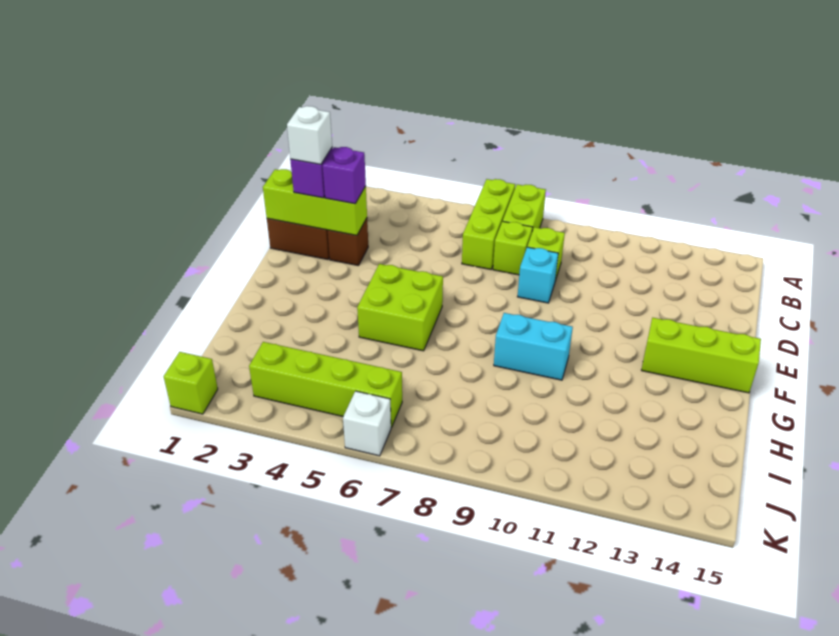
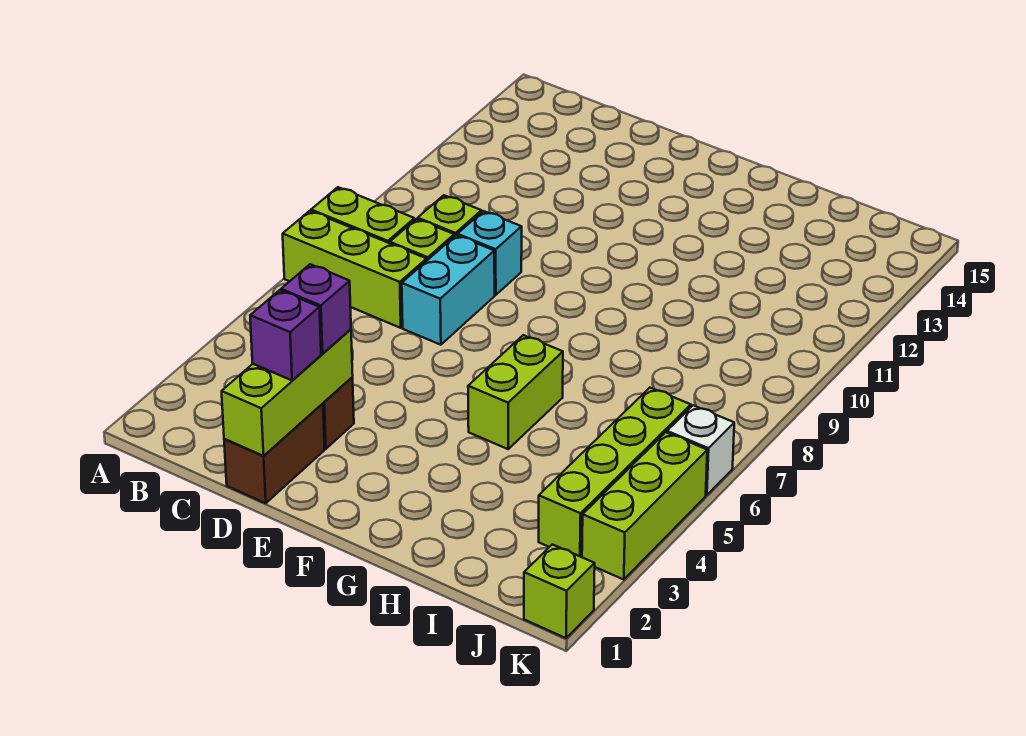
white brick D2 level 4 -> none
lime brick F5:G6 level 1 -> lime brick G5:G6 level 1
lime brick F13:F15 level 1 -> lime brick K3:K5 level 1
cyan brick G9:G10 level 1 -> cyan brick D7:D8 level 1

